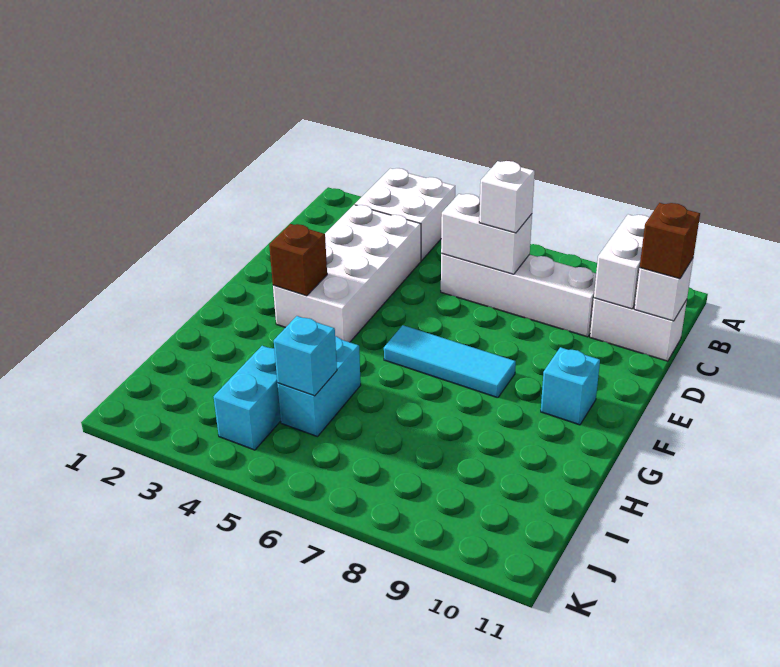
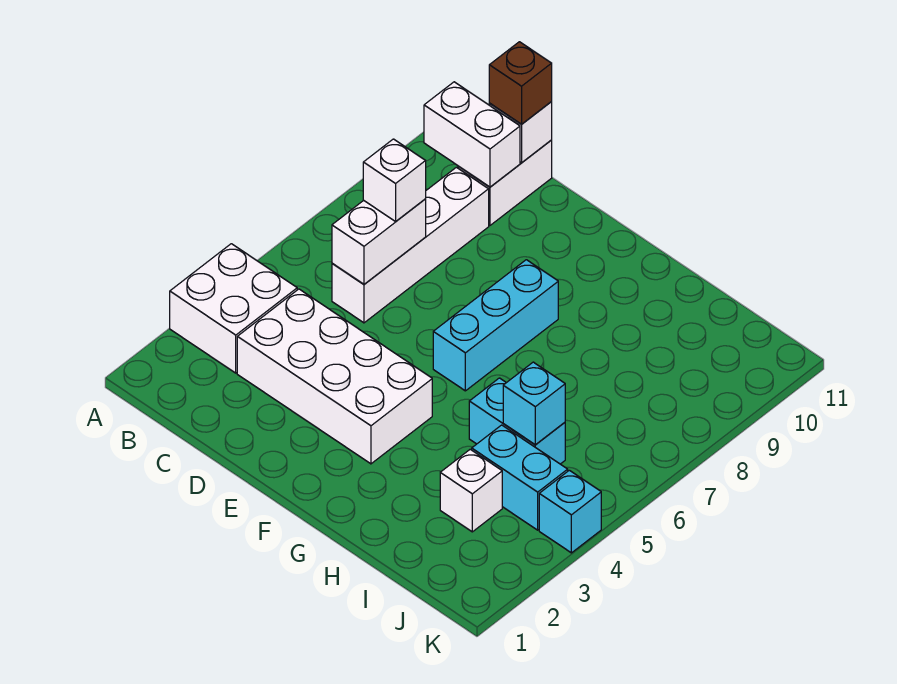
brown brick F3 level 2 -> none
cyan tile F6:F8 level 1 -> cyan brick F6:F8 level 1
cyan brick F10 level 1 -> cyan brick K4 level 1
none -> white brick I3 level 1

